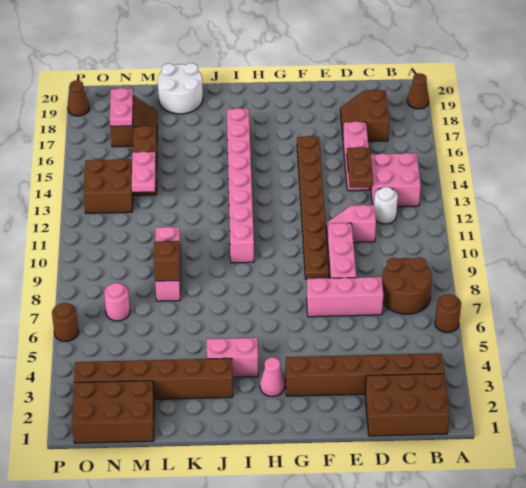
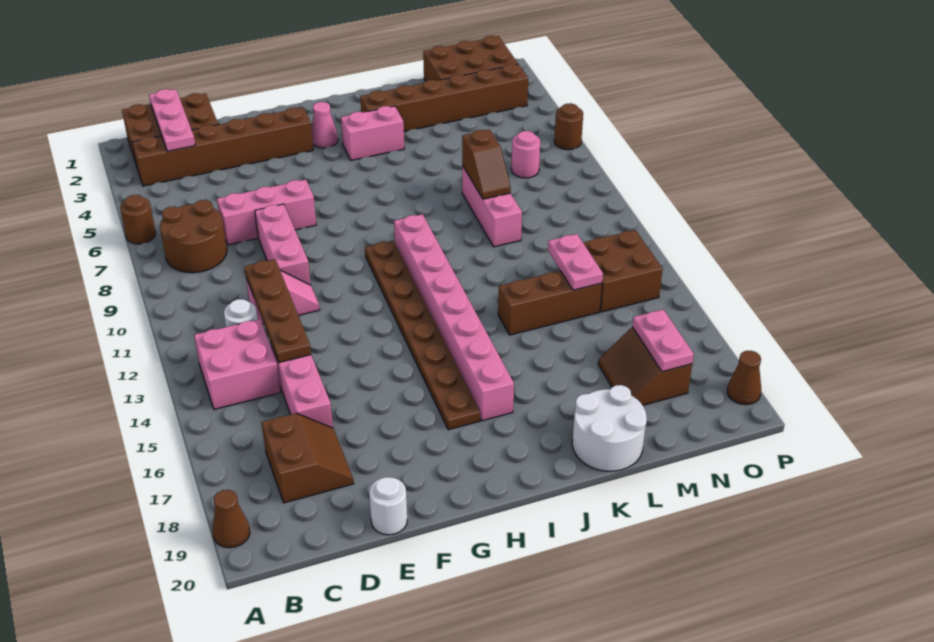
none -> pink plate C1:C3 level 2
brown plate D13:D14 level 2 -> brown plate D11:D14 level 2
none -> white round brick E20 level 1
brown plate F9:F16 level 1 -> brown plate H10:H17 level 1
brown brick M14:M16 level 1 -> brown brick K14:M14 level 1

